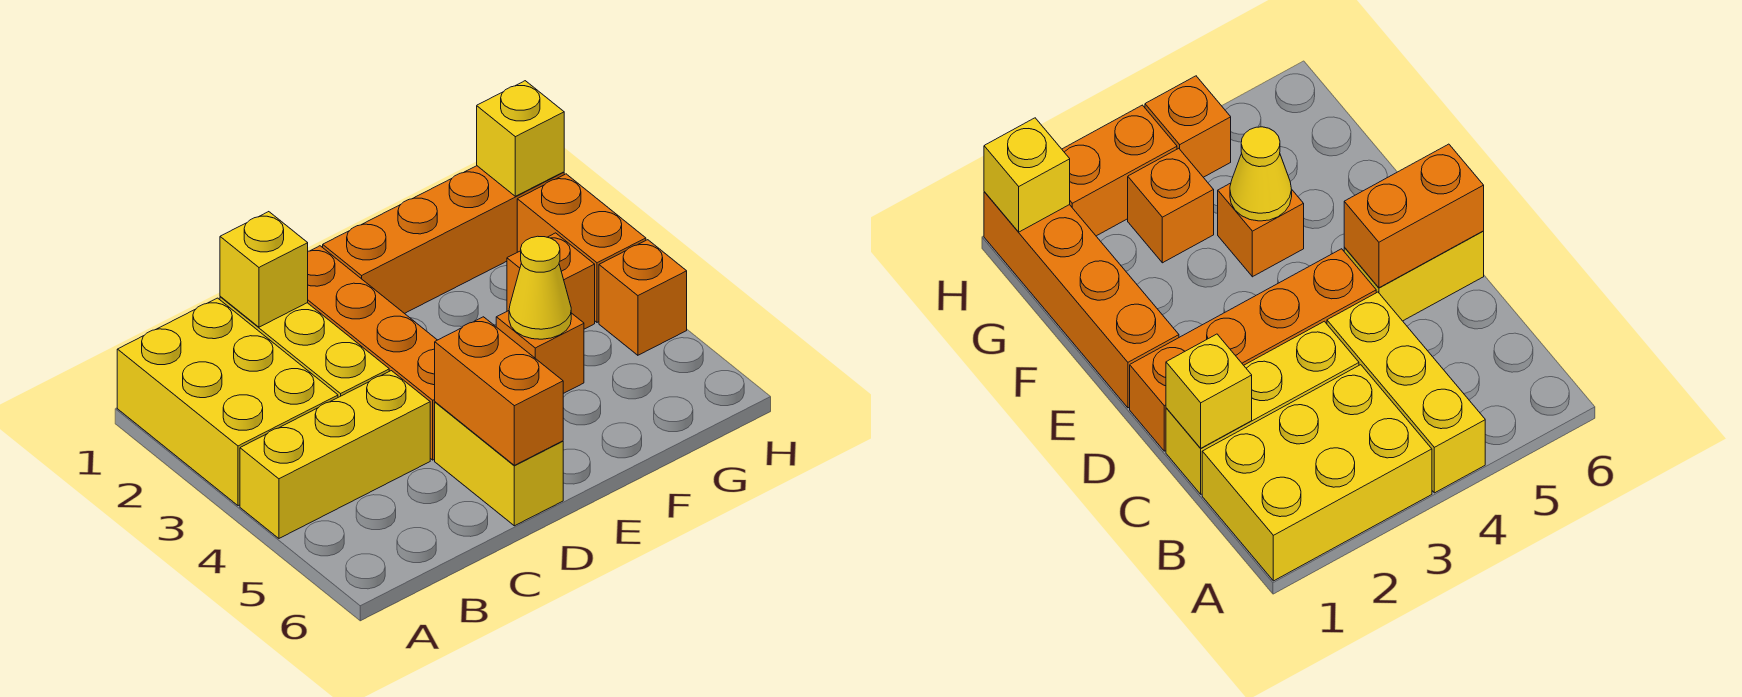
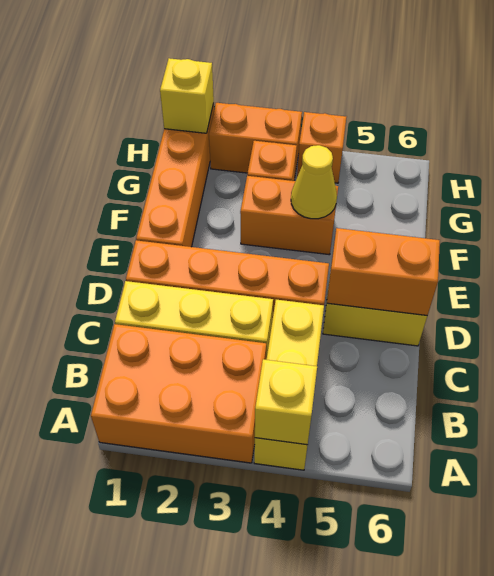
yellow brick A1:B3 level 1 -> orange brick A1:B3 level 1
yellow brick C1 level 2 -> yellow brick A4 level 2
orange brick F4 level 1 -> orange brick F3:F4 level 1

